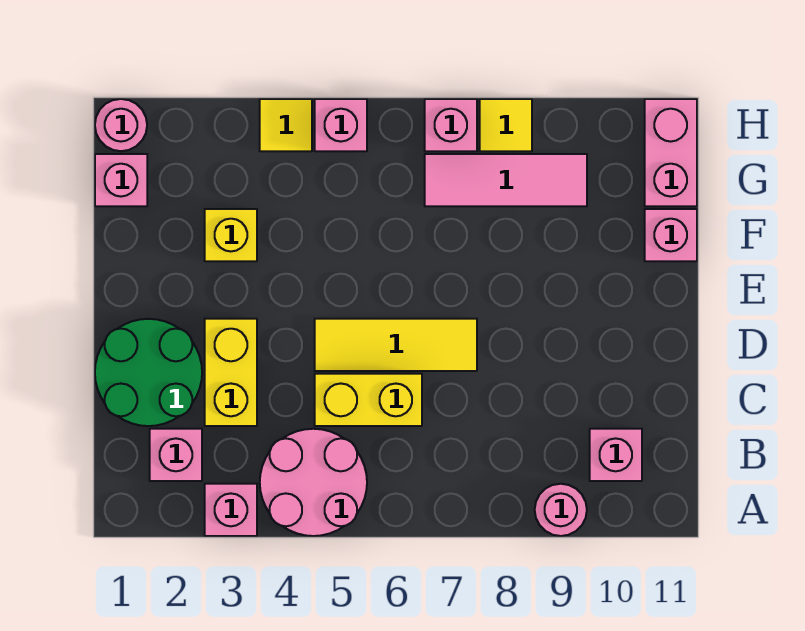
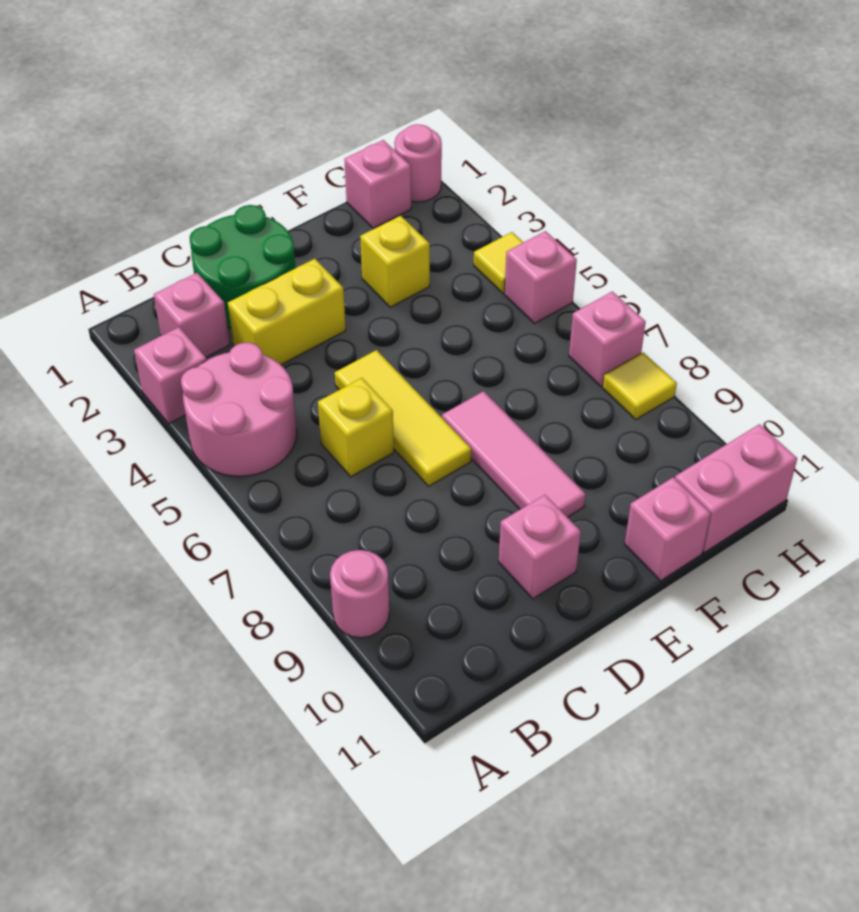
pink brick B10 level 1 -> pink brick D10 level 1
yellow brick C5:C6 level 1 -> yellow brick C6 level 1
pink tile G7:G9 level 1 -> pink tile E7:E9 level 1

